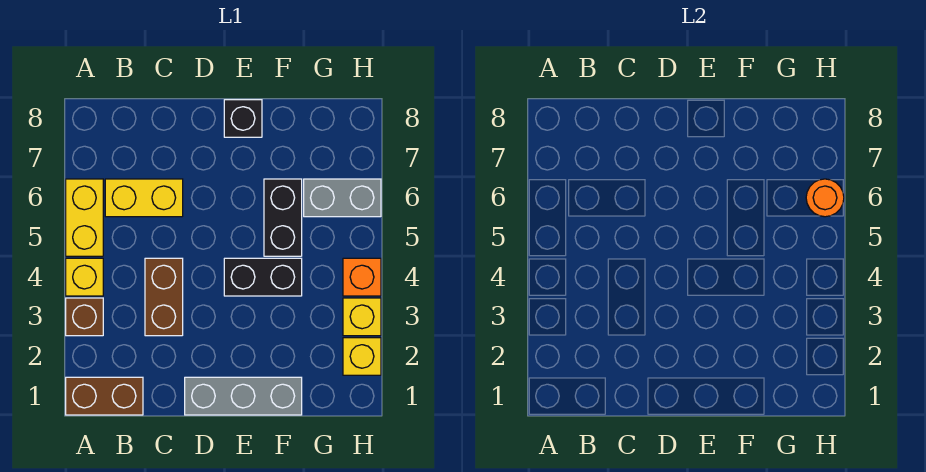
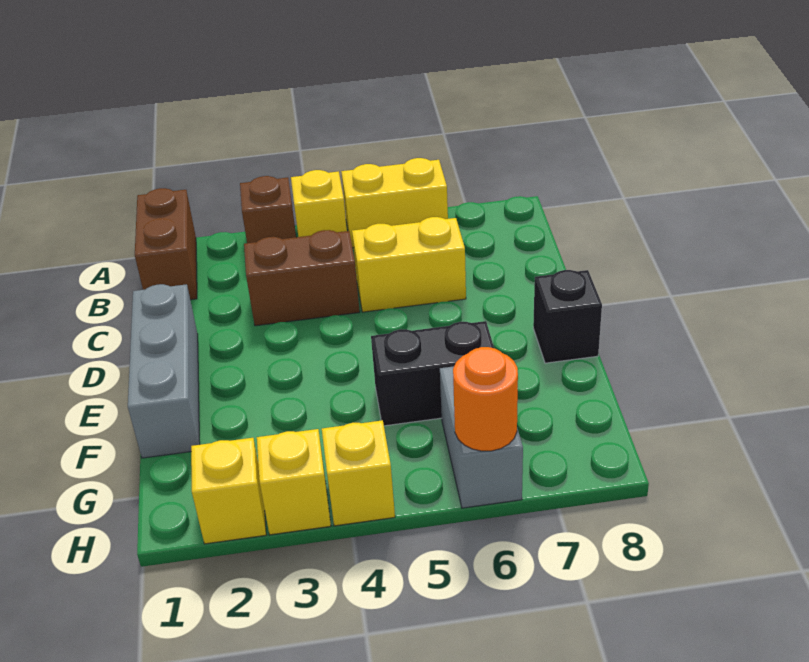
yellow brick B6:C6 level 1 -> yellow brick C5:C6 level 1
black brick E4:F4 level 1 -> none
orange brick H4 level 1 -> yellow brick H4 level 1

